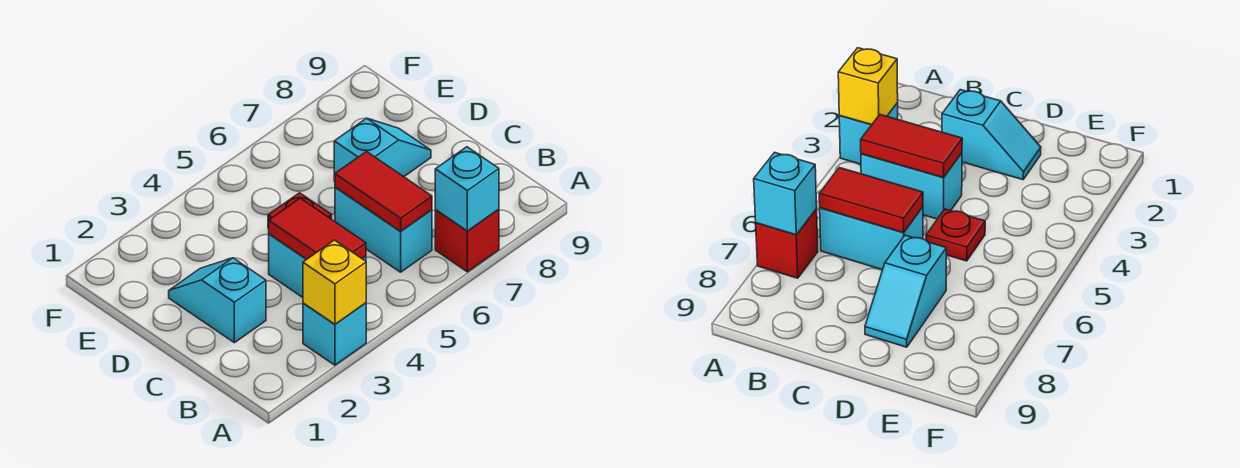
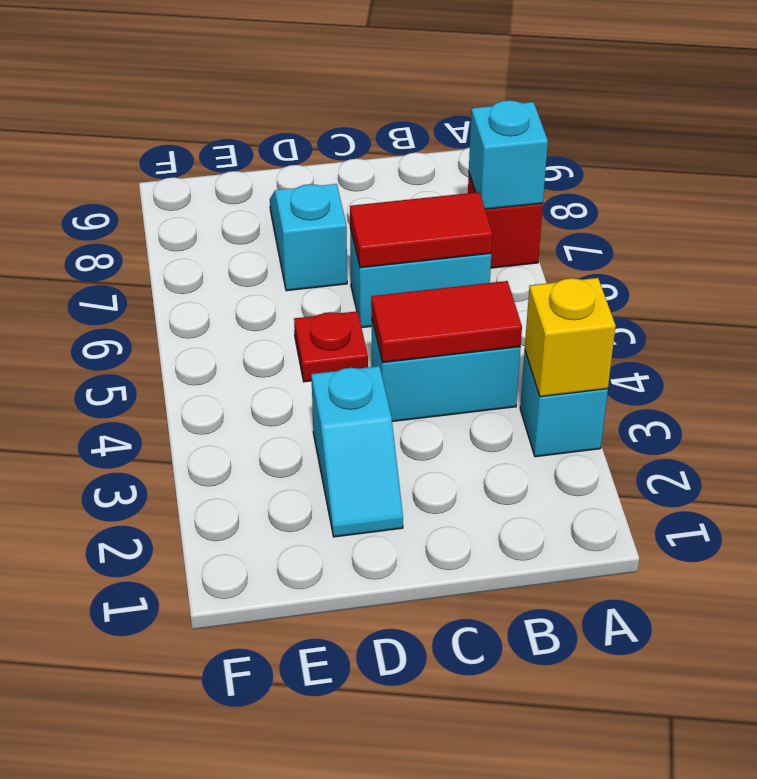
cyan slope C2:D2 level 1 top C -> cyan slope D2:D3 level 1 top 3

